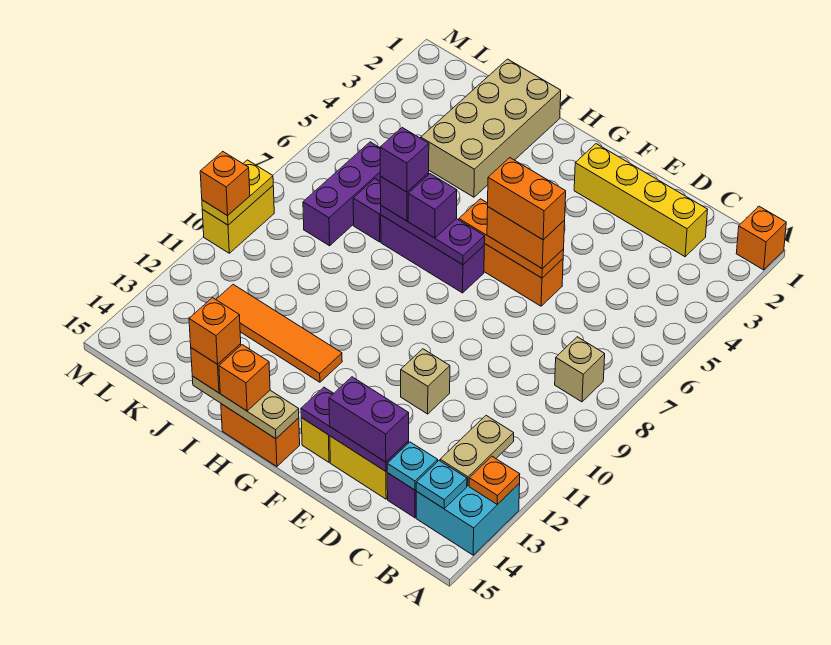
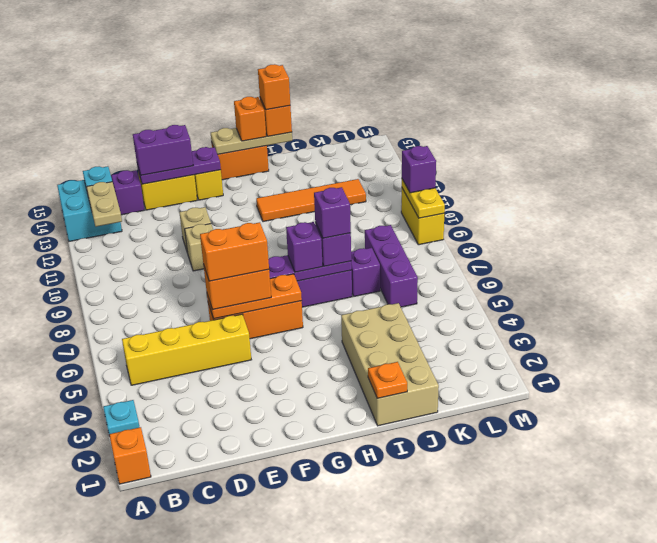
orange plate A13 level 2 -> orange plate I1 level 2
tan brick B8 level 1 -> tan brick E10 level 1
yellow brick C2:F2 level 1 -> yellow brick B5:E5 level 1
cyan plate C14 level 2 -> cyan plate A3 level 1
orange brick M10 level 3 -> purple brick M10 level 3

